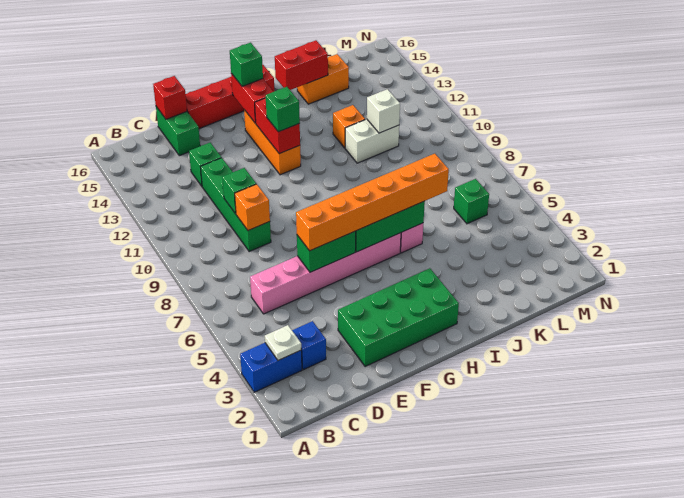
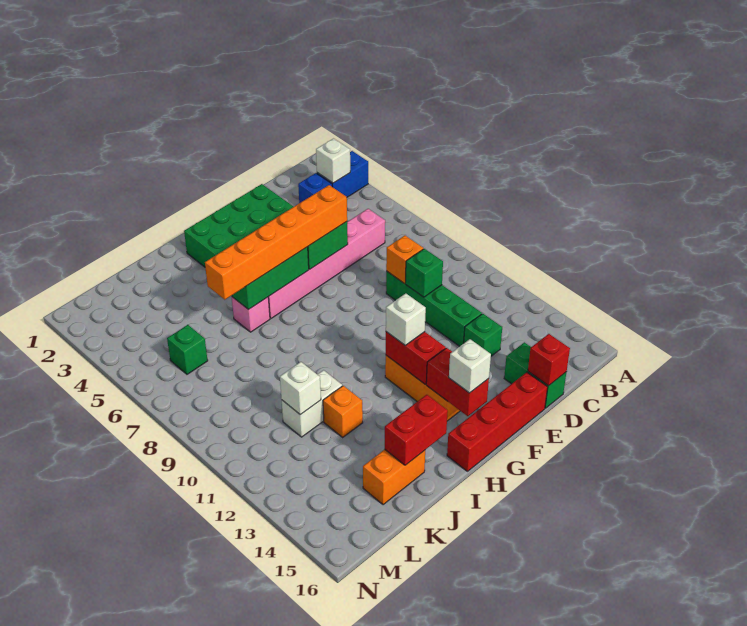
white plate B3 level 2 -> white brick B3 level 2
green brick G12 level 3 -> white brick G12 level 3
green brick G15 level 3 -> white brick G15 level 3

